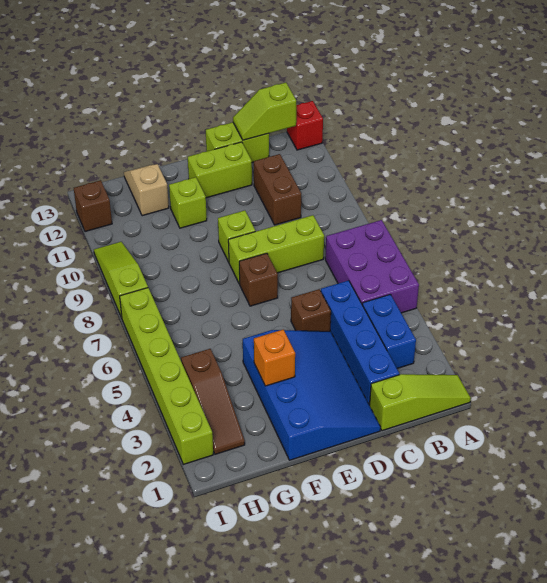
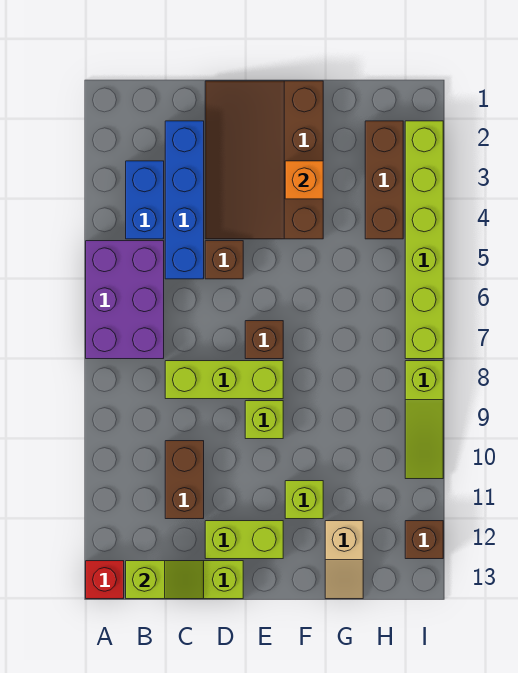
lime slope A1:C1 level 1 top C -> none
blue slope D1:F4 level 1 top F -> brown slope D1:F4 level 1 top F
brown slope H2:H4 level 1 top 4 -> brown brick H2:H4 level 1

